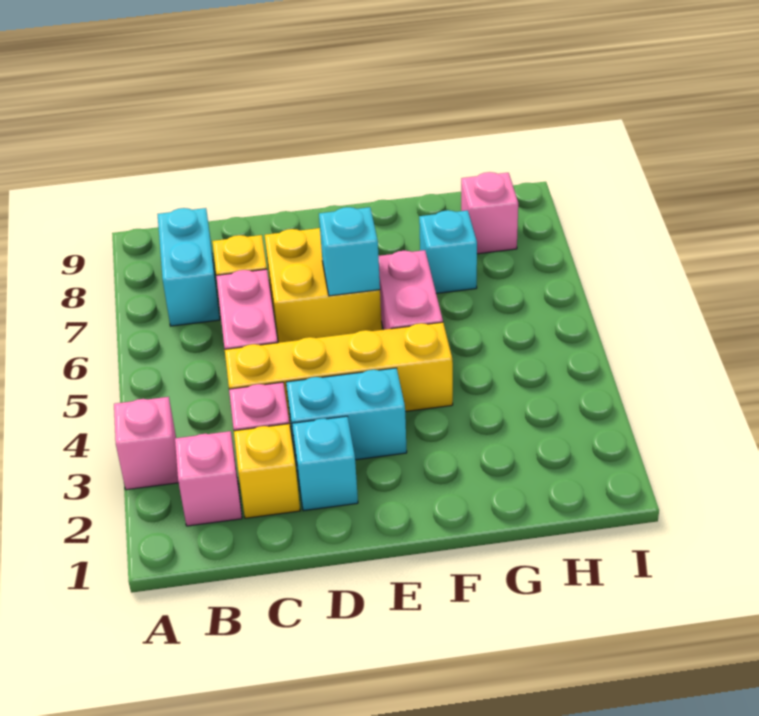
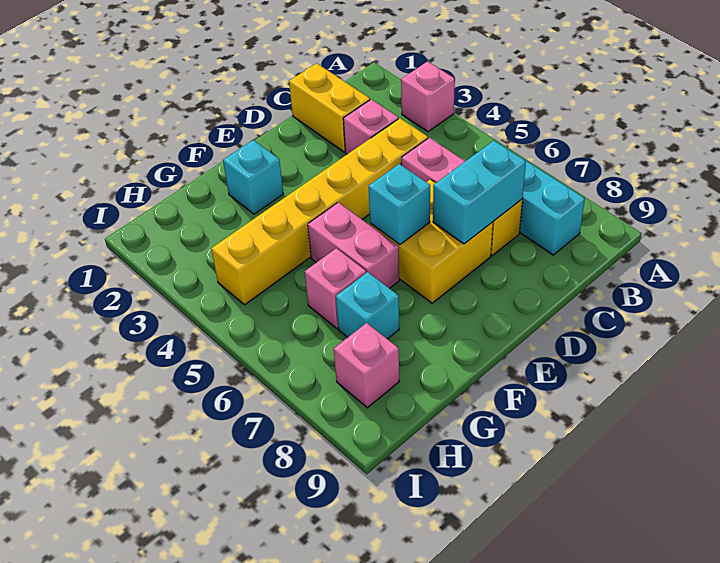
pink brick B2 level 1 -> pink brick G6 level 1
yellow brick C2 level 1 -> yellow brick C1:C2 level 1
yellow brick C4:F4 level 1 -> yellow brick C4:H4 level 1
cyan brick D2 level 1 -> cyan brick F2 level 1
cyan brick D3:E3 level 1 -> cyan brick C7:D7 level 2

